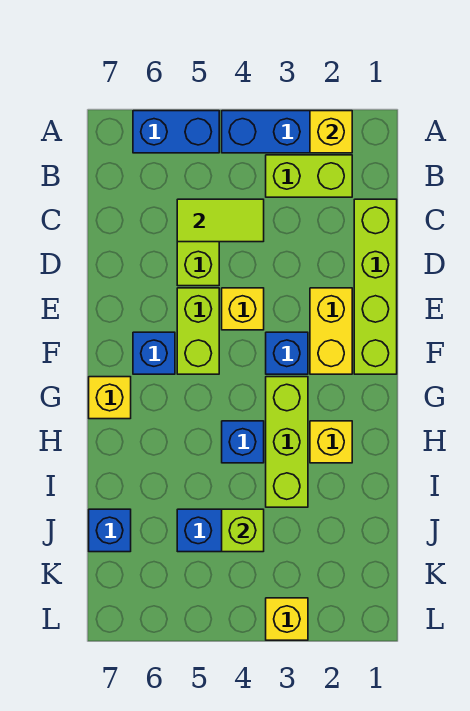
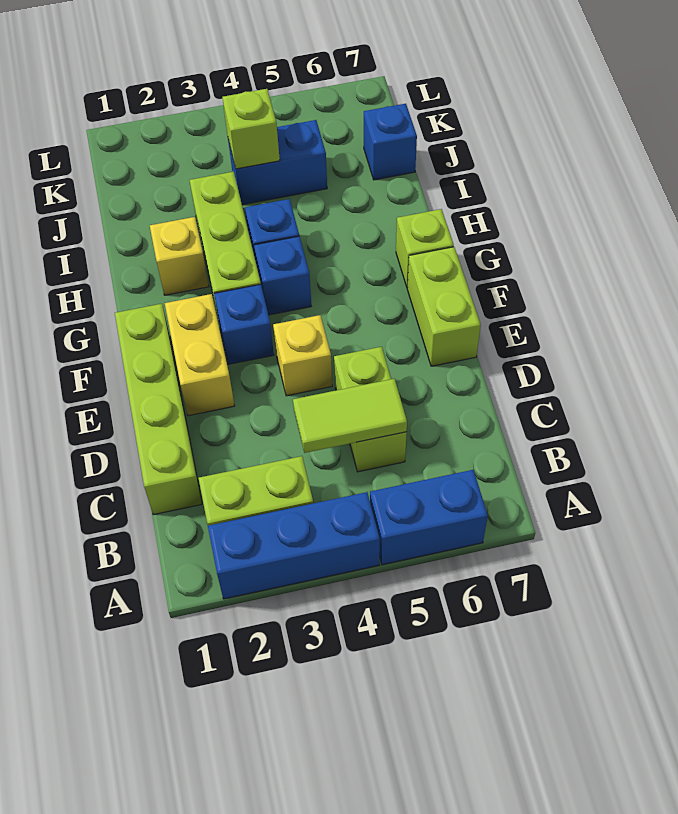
yellow brick A2 level 2 -> none
lime brick E5:F5 level 1 -> lime brick E7:F7 level 1
blue brick F6 level 1 -> blue brick G4 level 1
yellow brick G7 level 1 -> lime brick G7 level 1
yellow brick L3 level 1 -> none

